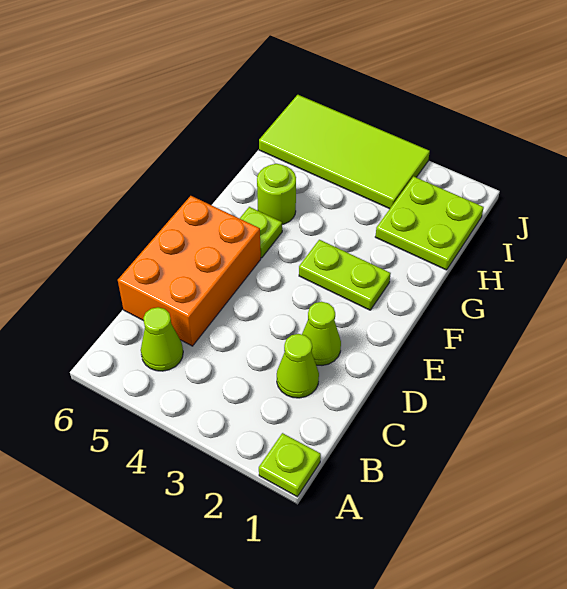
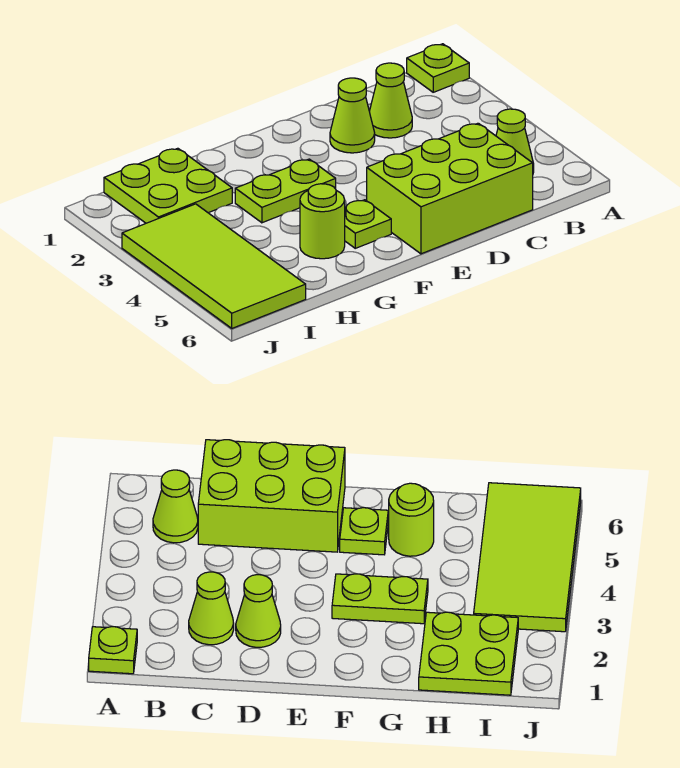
orange brick C5:E6 level 1 -> lime brick C5:E6 level 1
lime plate F2:F3 level 1 -> lime plate F3:G3 level 1

